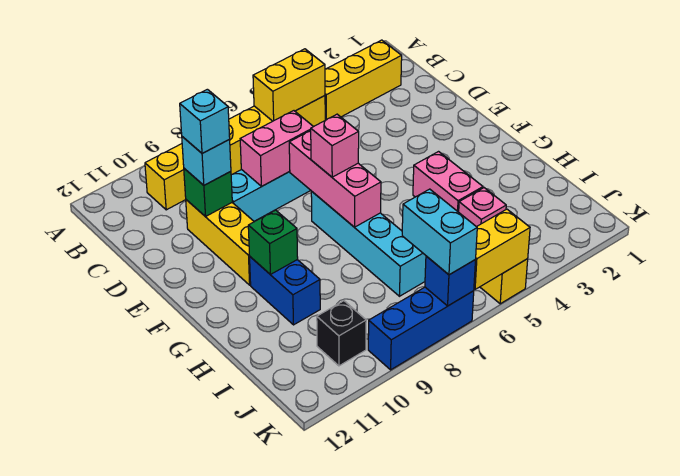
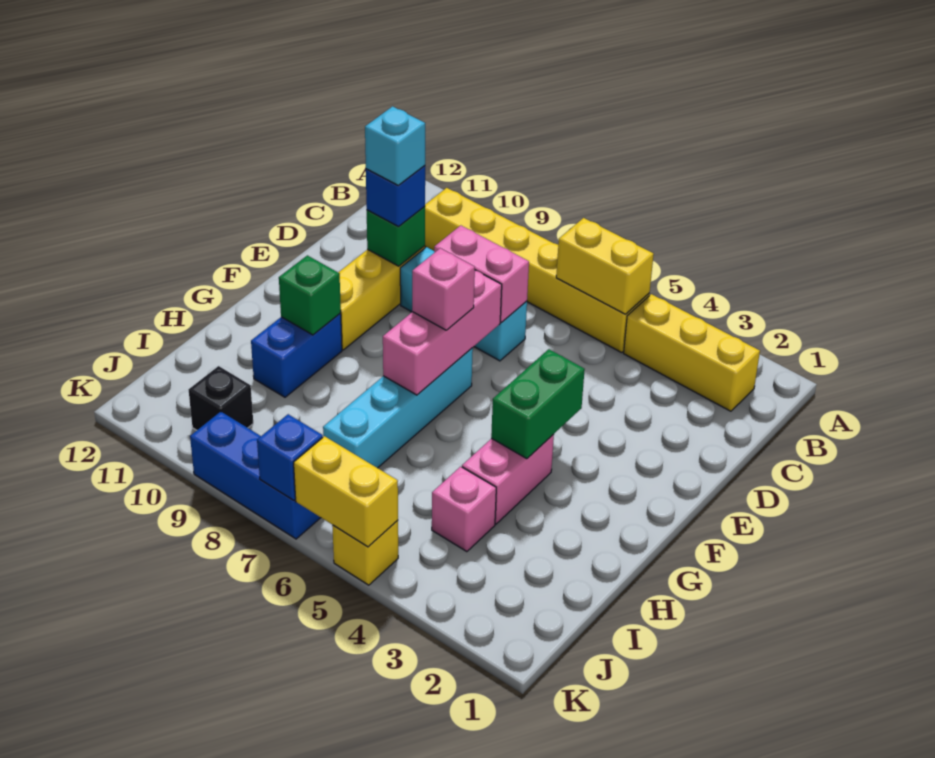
cyan brick D10 level 3 -> blue brick D10 level 3
none -> green brick F4:G4 level 2
cyan brick J7:K7 level 3 -> none

